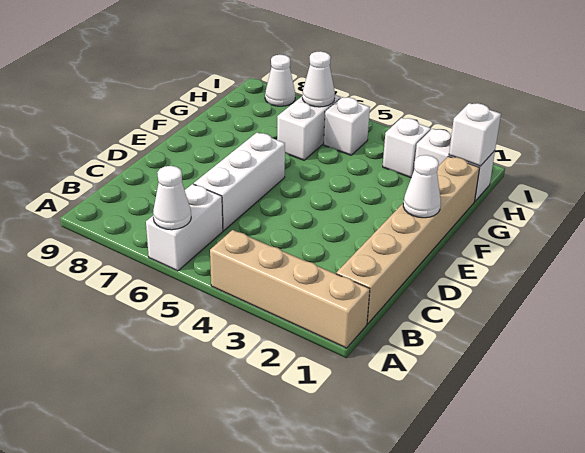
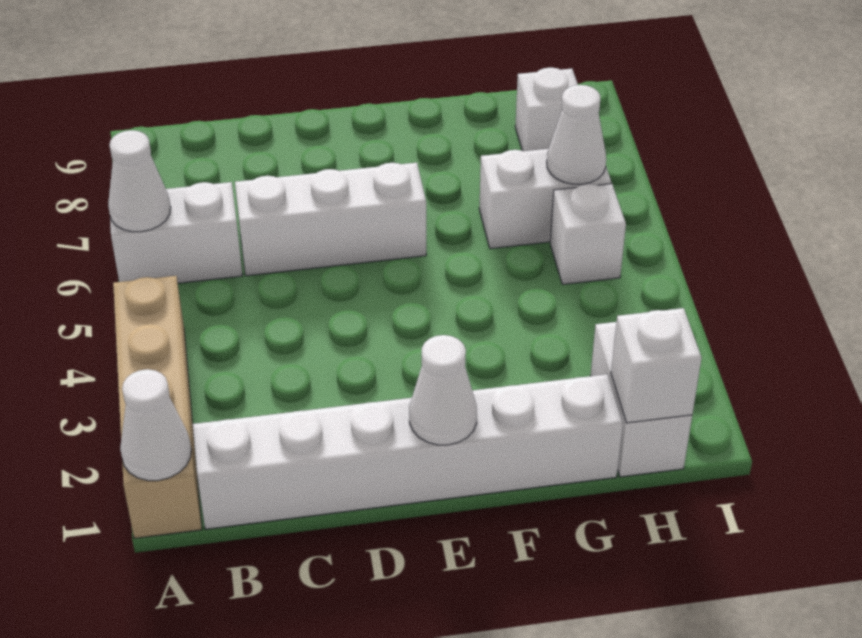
tan brick B1:G1 level 1 -> white brick B1:G1 level 1
white brick H3 level 1 -> white brick H8 level 1
white cone I8 level 1 -> white cone A1 level 2

